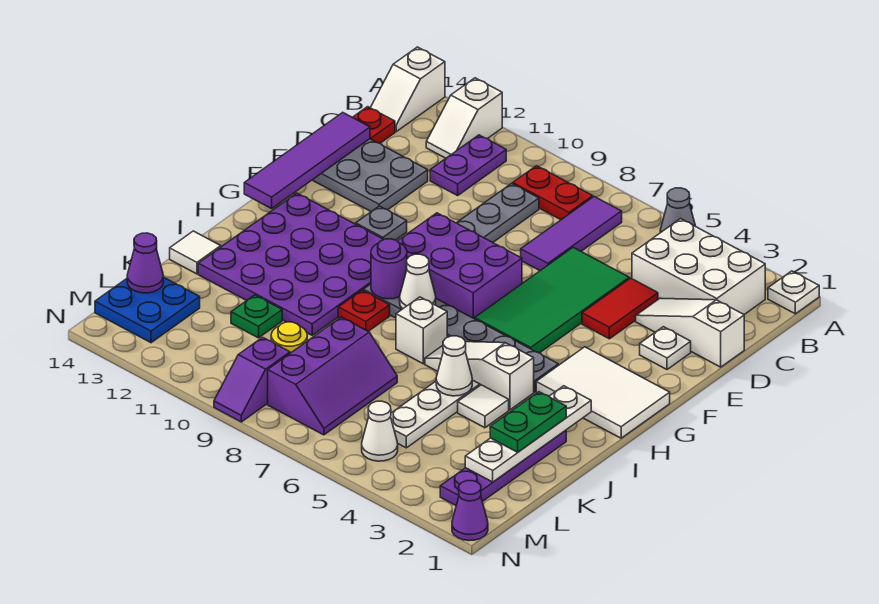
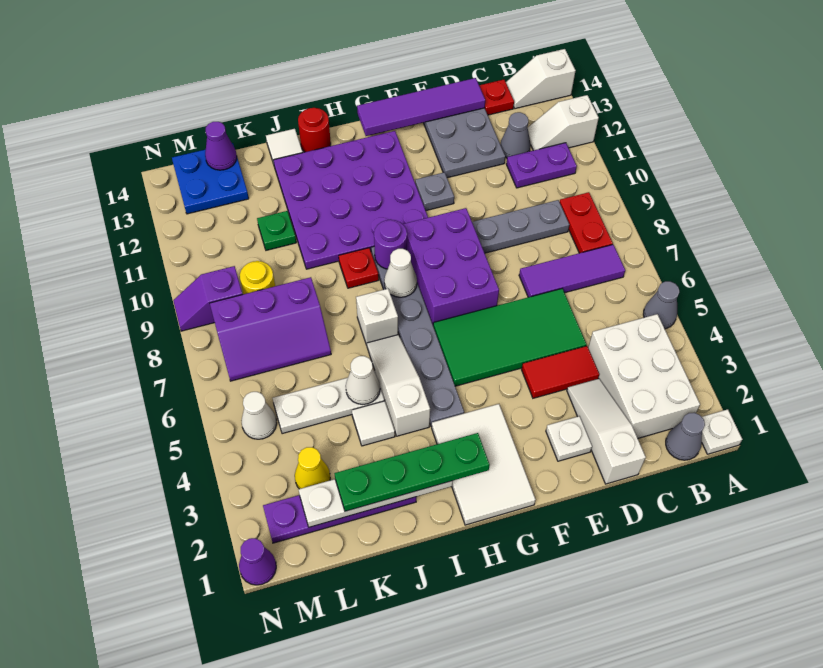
none -> grey cone B1 level 1
none -> grey cone C12 level 1
none -> red round brick I14 level 1
green plate J2:K2 level 3 -> green plate H2:K2 level 3
none -> yellow cone L3 level 1

